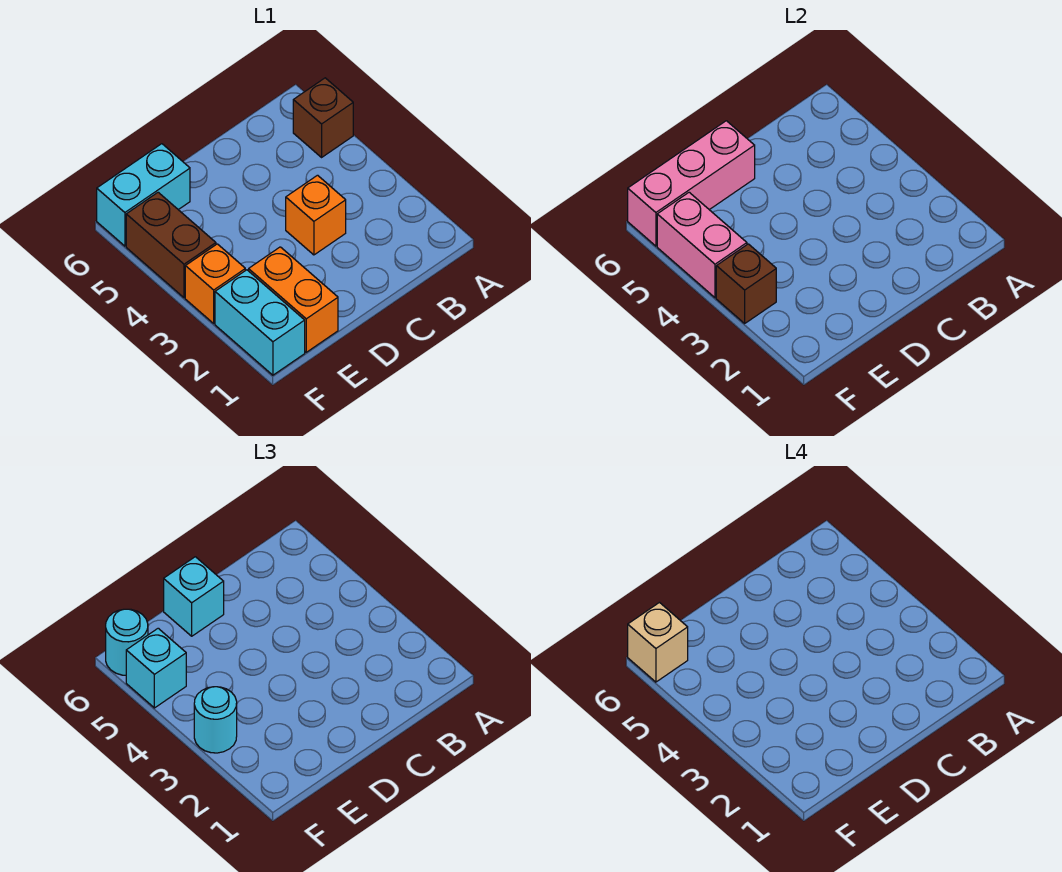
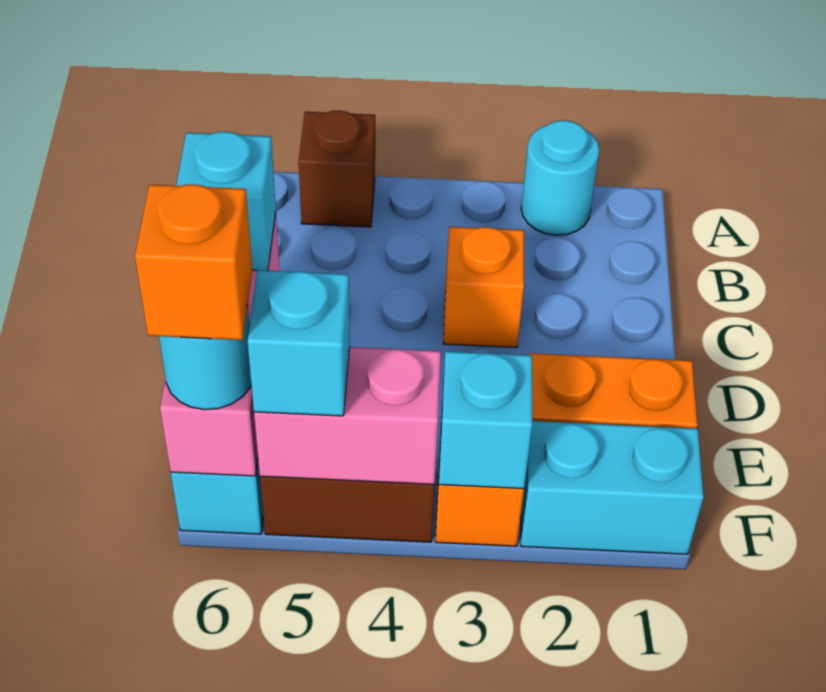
brown brick F3 level 2 -> cyan brick F3 level 2
cyan round brick F3 level 3 -> cyan round brick A2 level 1
tan brick F6 level 4 -> orange brick F6 level 4

